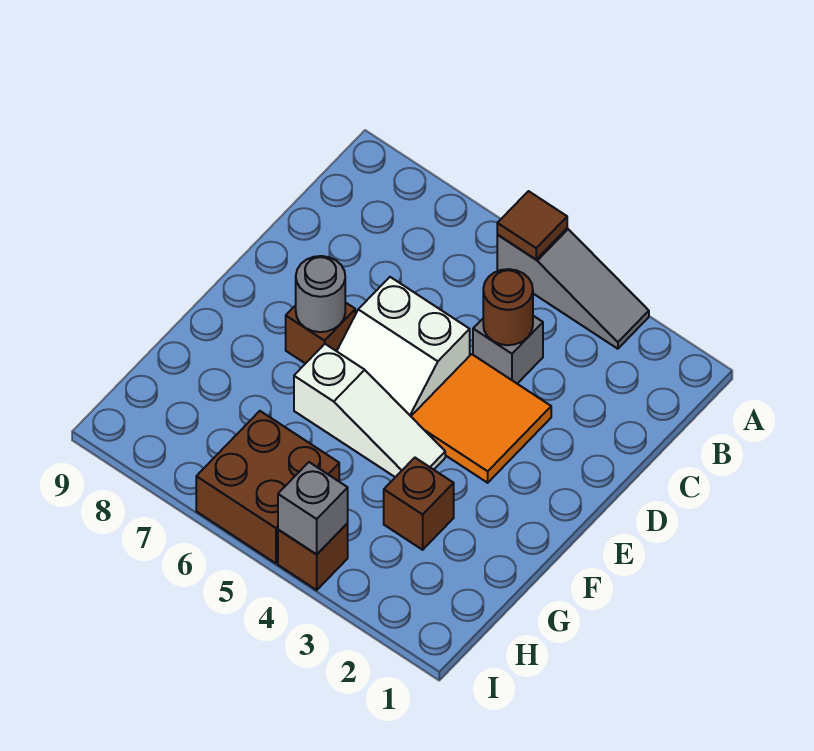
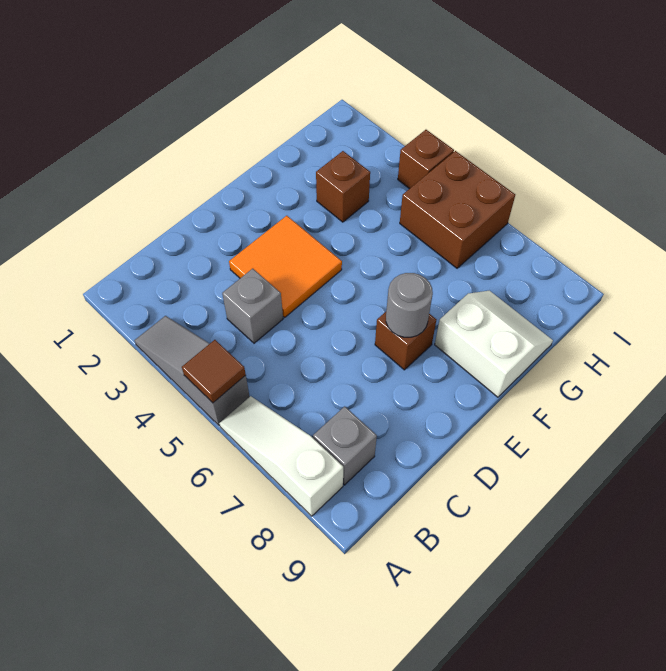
brown round brick C4 level 2 -> none
white slope D5:E6 level 1 top D -> white slope F8:G9 level 1 top F
white slope F4:F6 level 1 top 6 -> white slope A6:A8 level 1 top 8
grey brick I4 level 2 -> grey brick B8 level 1

